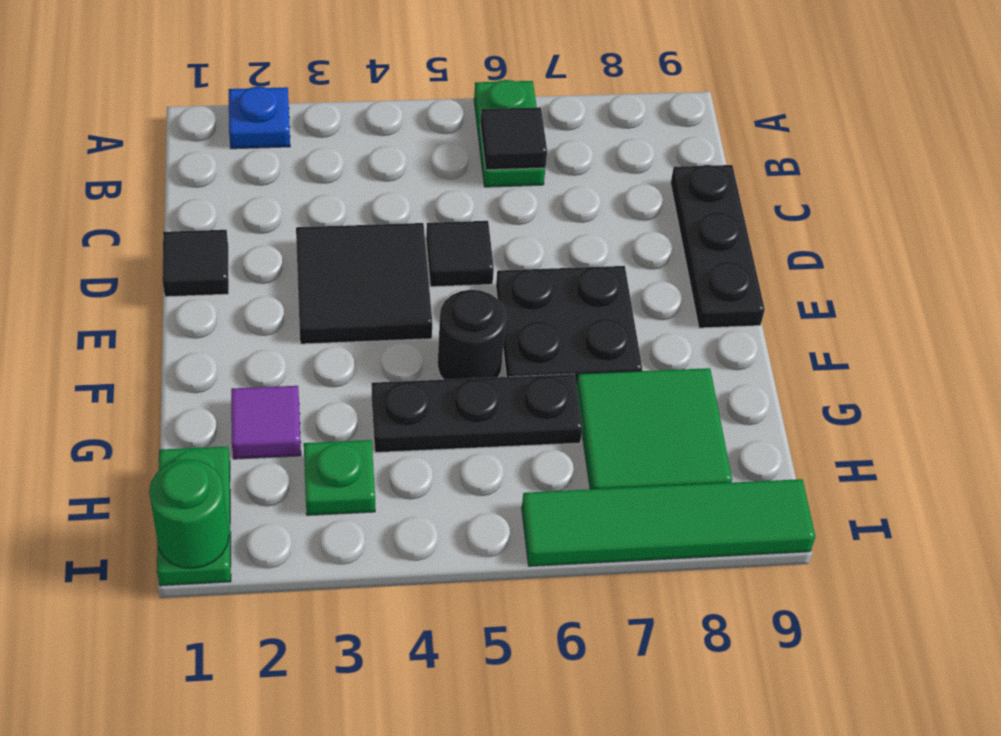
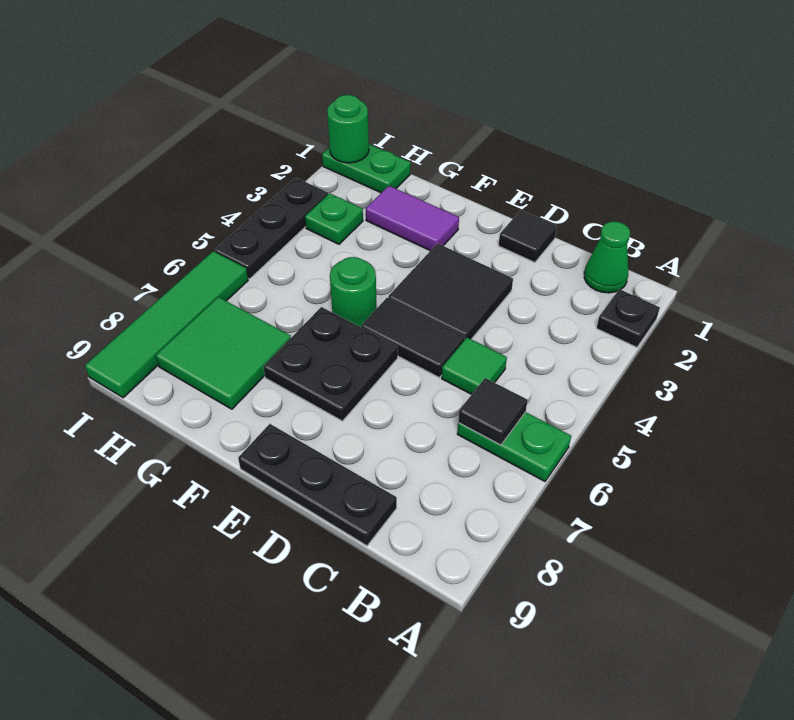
blue plate A2 level 1 -> black plate A2 level 1
none -> green cone B1 level 1
none -> green tile C5 level 1
black tile D5 level 1 -> black tile D5:E5 level 1
black round brick F5 level 1 -> green round brick F5 level 1
purple tile G2 level 1 -> purple tile F2:G2 level 1
black plate G4:G6 level 1 -> black plate I3:I5 level 1

